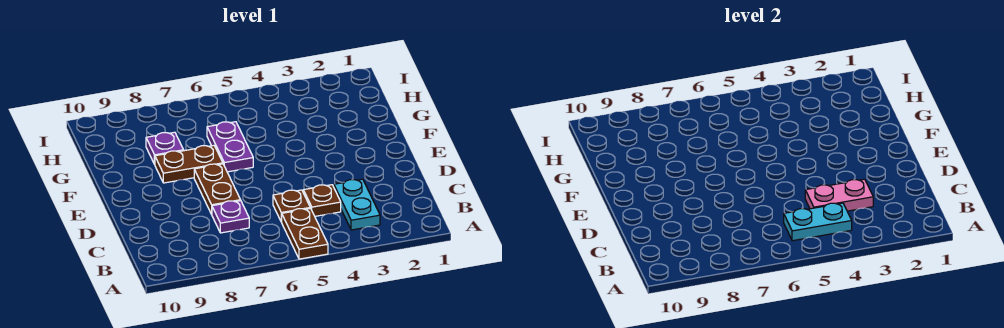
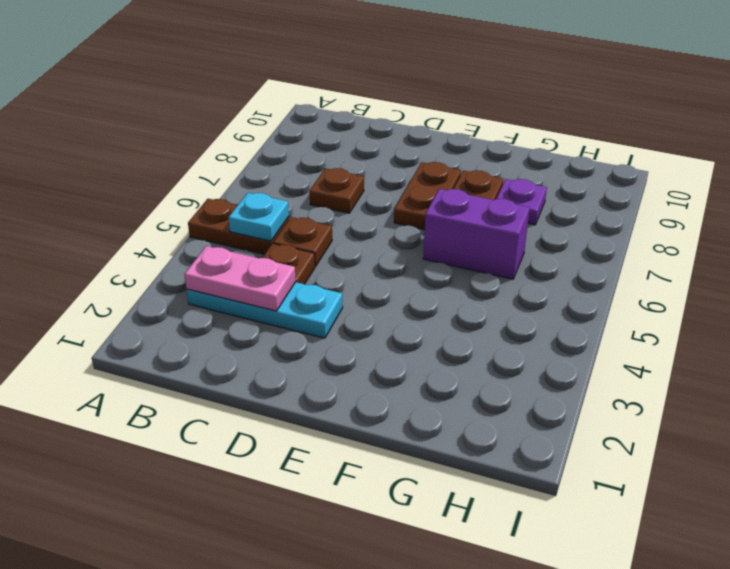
cyan plate B3:C3 level 1 -> cyan plate B3:D3 level 1
cyan plate B4:B5 level 2 -> cyan plate B5 level 2
pink plate C3:C4 level 2 -> pink plate B3:C3 level 2
purple plate C7 level 1 -> brown plate C7 level 1
brown plate D7:E7 level 1 -> brown plate E7:E8 level 1
purple plate F6:G6 level 1 -> purple brick F6:G6 level 1

